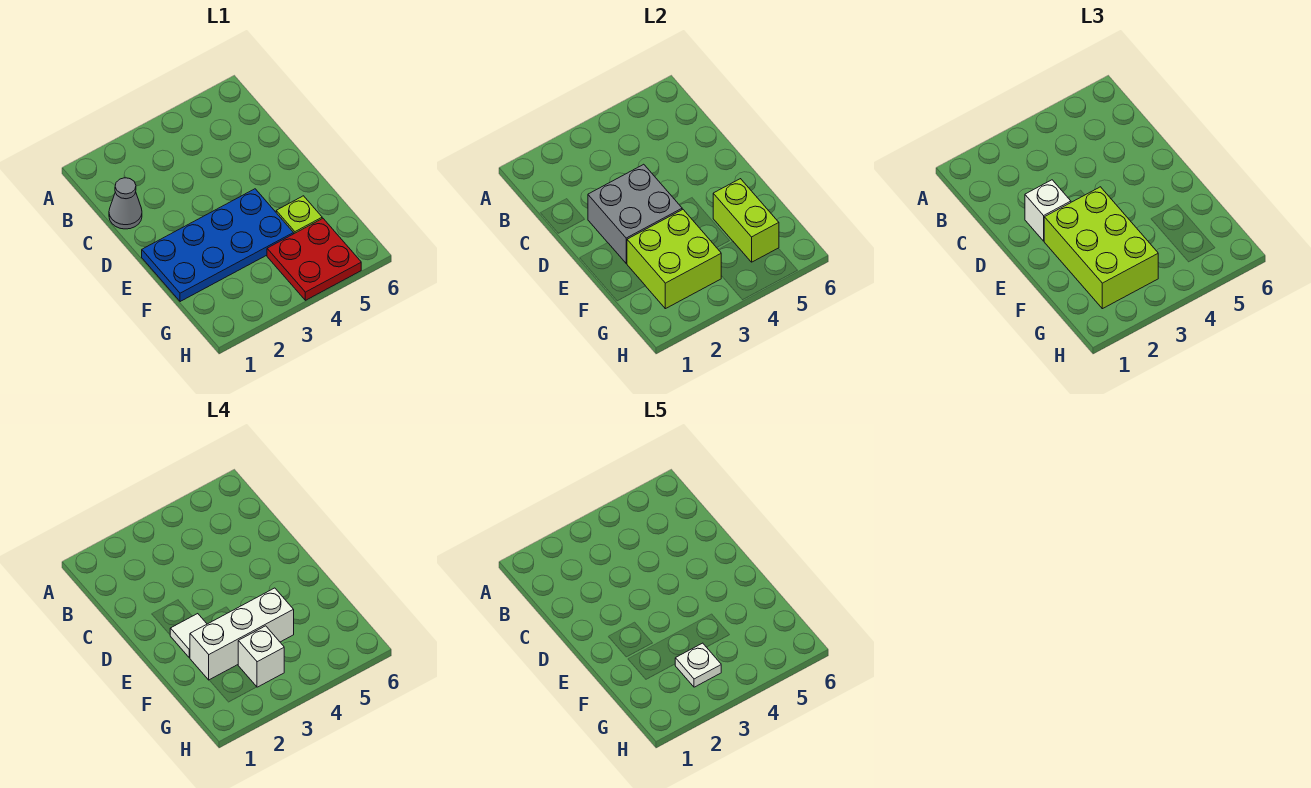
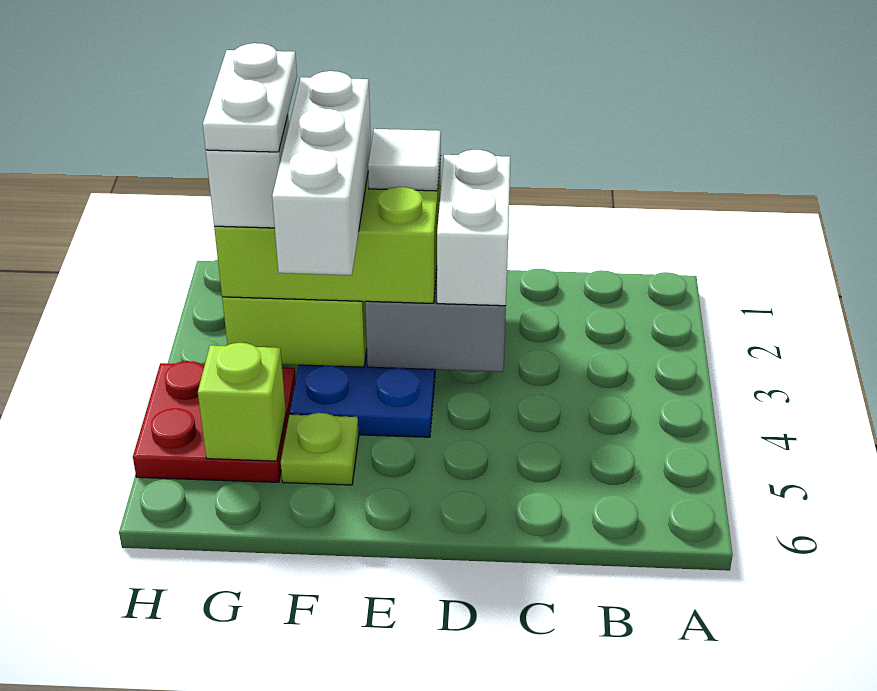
grey cone C1 level 1 -> none
white brick D2 level 3 -> white brick D2:D3 level 3
lime brick F5:G5 level 2 -> lime brick G5 level 2
white plate G3 level 5 -> white plate G2:G3 level 5

